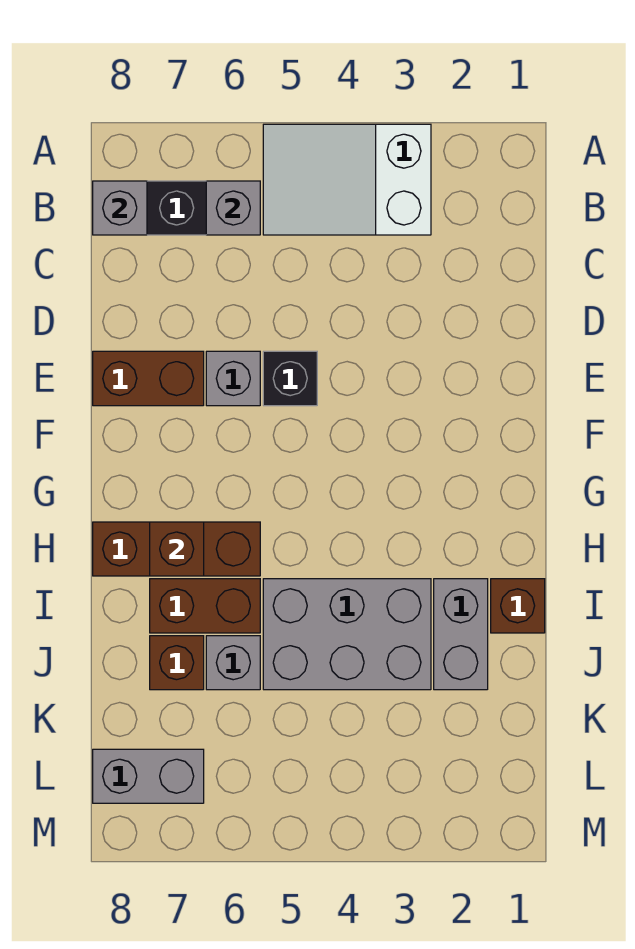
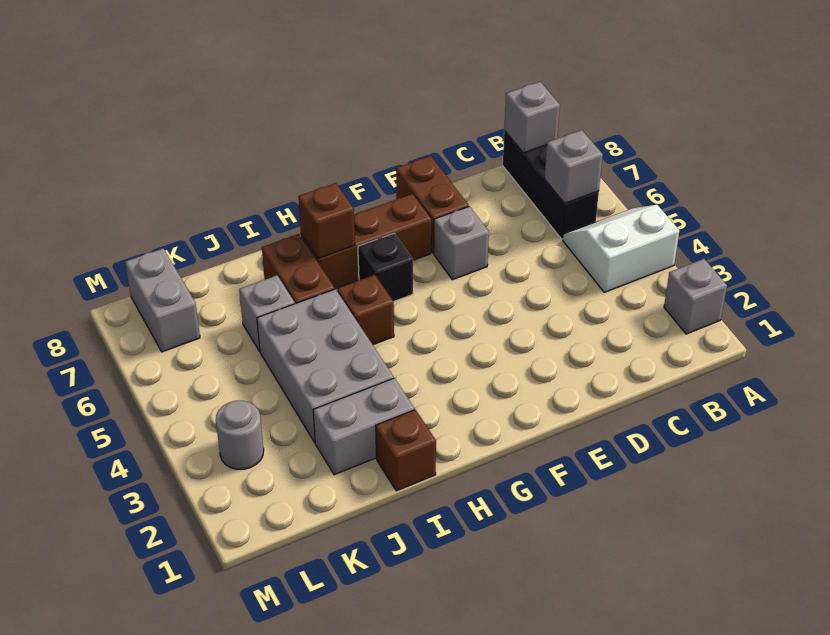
none -> grey brick A2 level 1
white slope A3:B5 level 1 top 3 -> white slope A4:B5 level 1 top 4
black brick E5 level 1 -> black brick G6 level 1
brown brick H6:H8 level 1 -> brown brick F7:H7 level 1
brown brick J7 level 1 -> brown brick H5 level 1
none -> grey round brick L3 level 1

